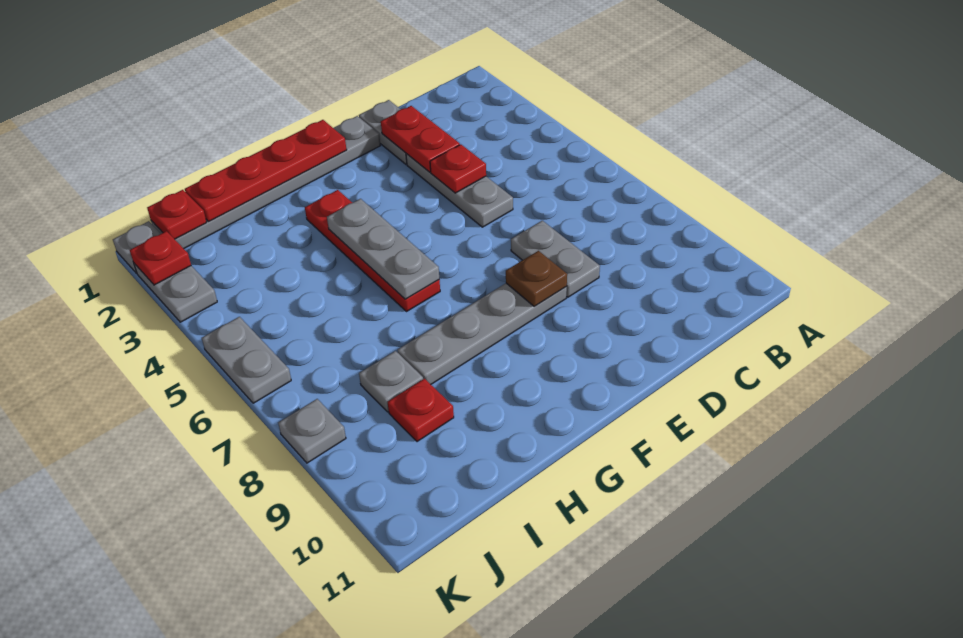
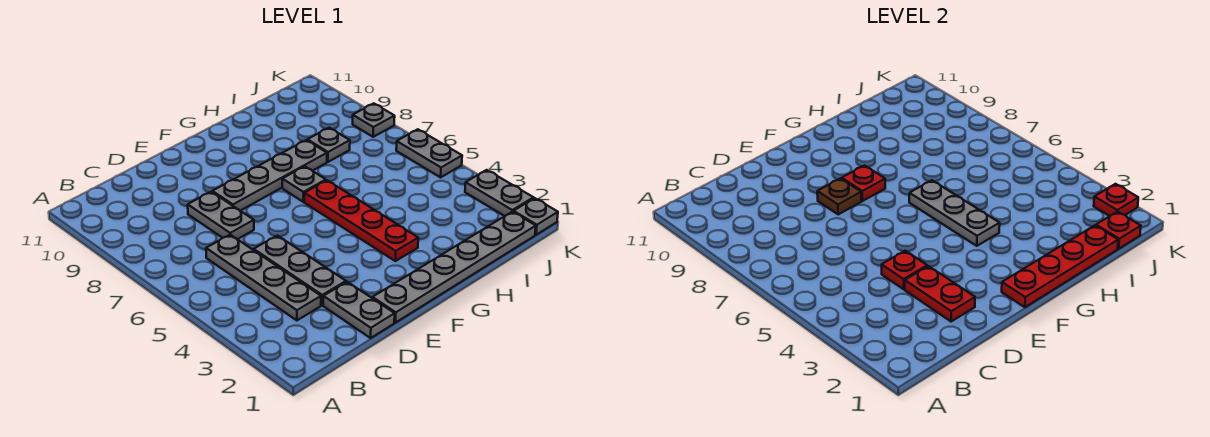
none -> grey plate C3:C6 level 1
none -> grey plate G7 level 1
red plate I9 level 1 -> red plate F8 level 2

